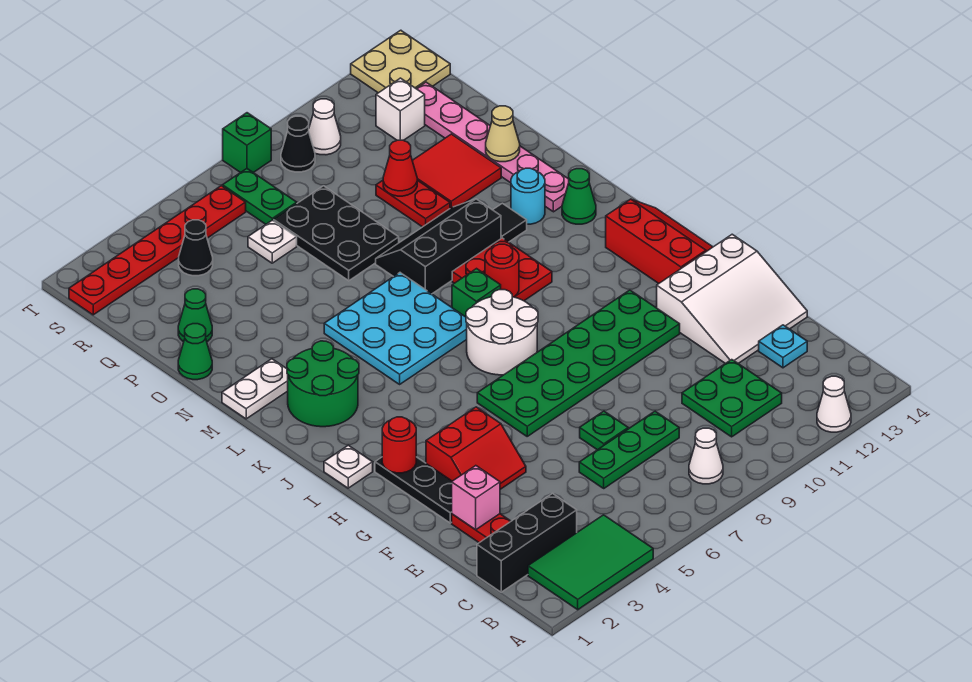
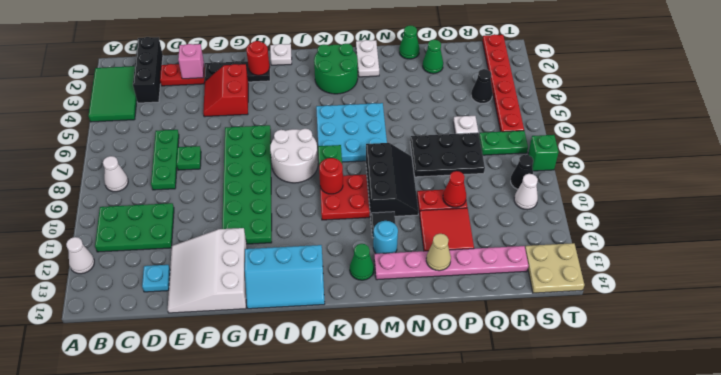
green plate C10:D11 level 1 -> green plate B10:D11 level 1
red slope H13:J14 level 1 top 13 -> cyan slope H13:J14 level 1 top 13
white brick R12 level 1 -> none

